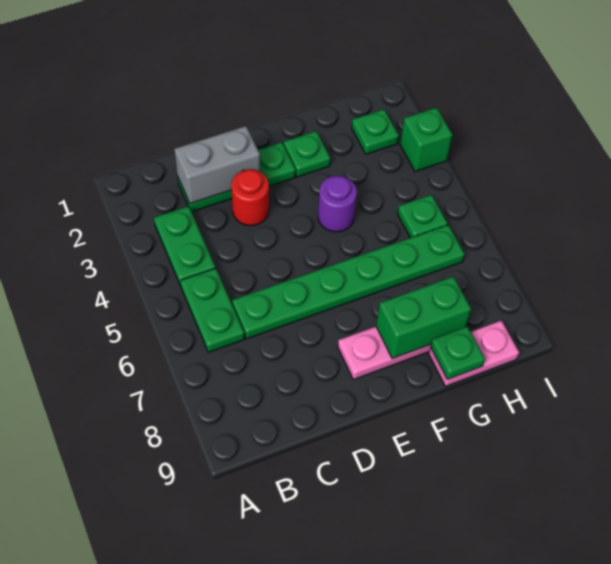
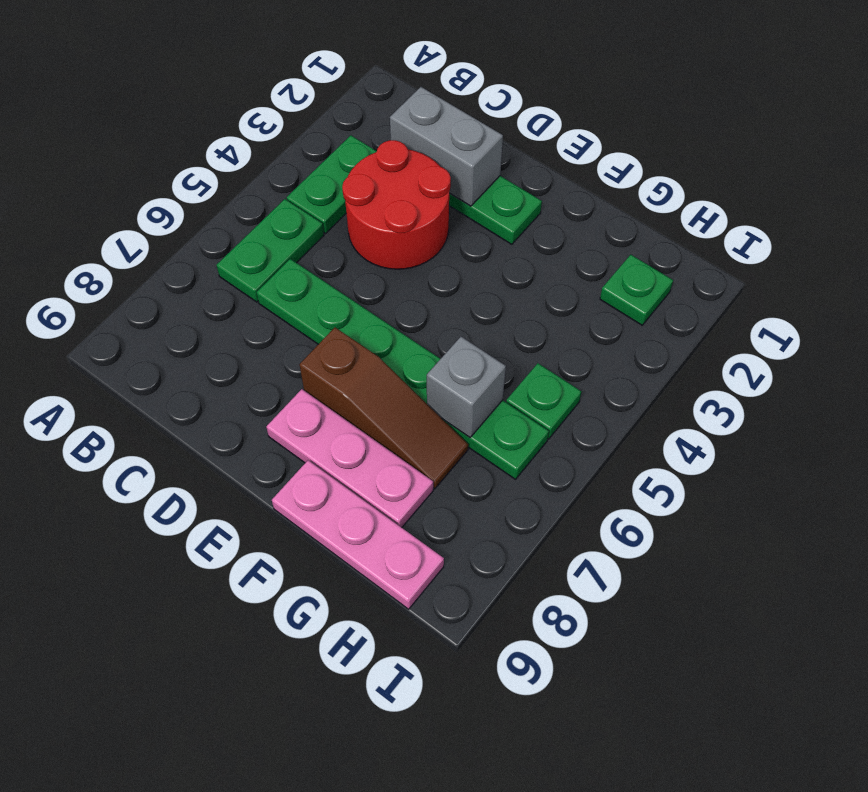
red round brick D3 level 1 -> red round brick C3:D4 level 1
none -> brown slope E7:G7 level 1 top E
green plate F2 level 1 -> none
purple round brick F4 level 1 -> none
green brick F8:G8 level 2 -> none
none -> grey brick G6 level 2
pink plate G9:H9 level 1 -> pink plate F9:H9 level 1
green plate G9 level 2 -> none
green brick I3 level 1 -> none

